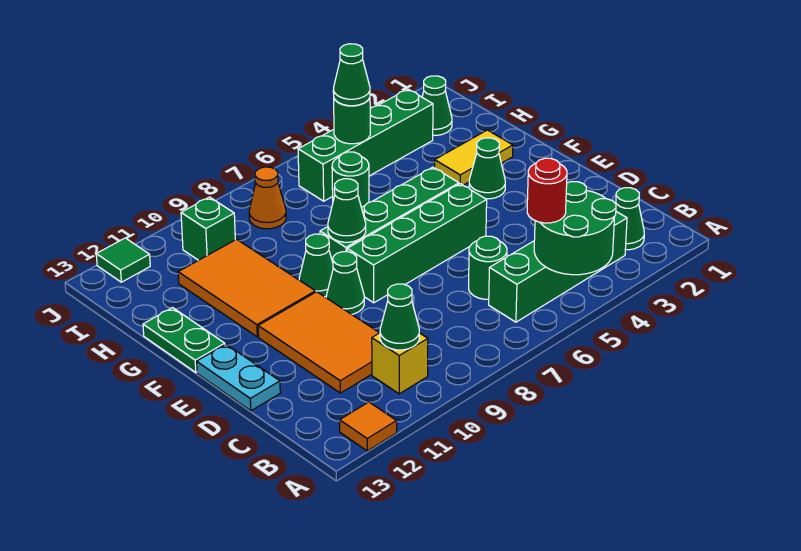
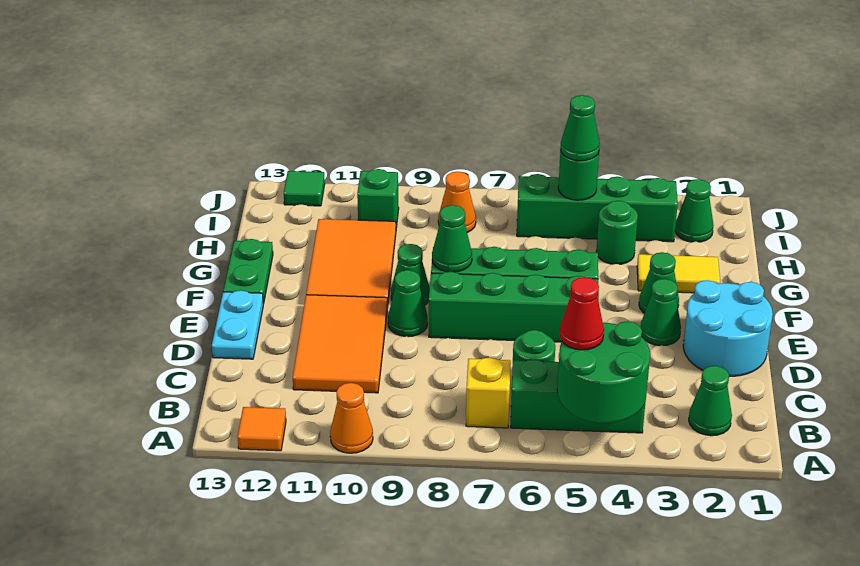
none -> orange cone A10 level 1
green brick B3:B6 level 1 -> green brick B4:B6 level 1
red round brick B5 level 3 -> red cone B5 level 3
yellow brick B10 level 1 -> yellow brick B7 level 1
green cone B10 level 2 -> green cone E3 level 1
none -> cyan round brick D1:E2 level 1
green round brick H6 level 1 -> green round brick H4 level 1

